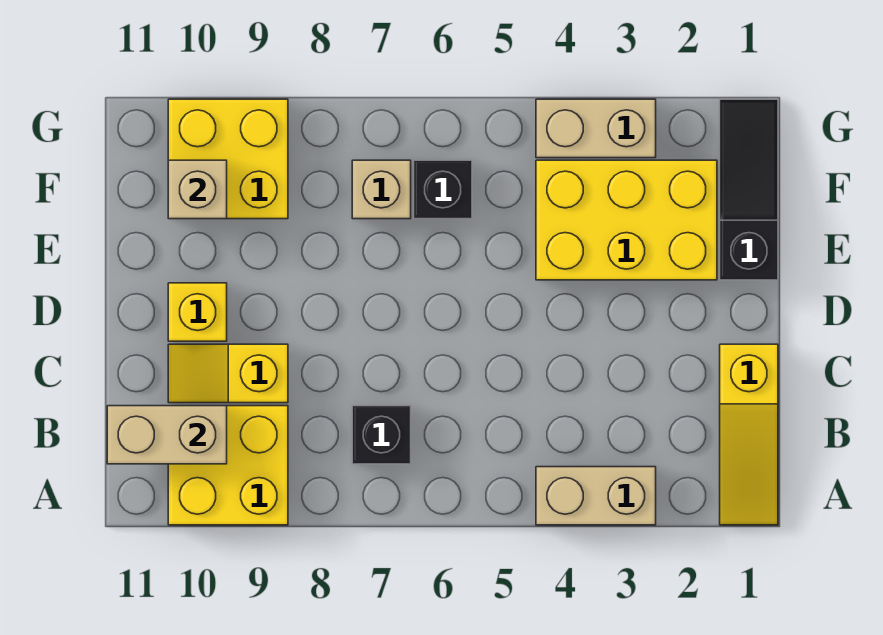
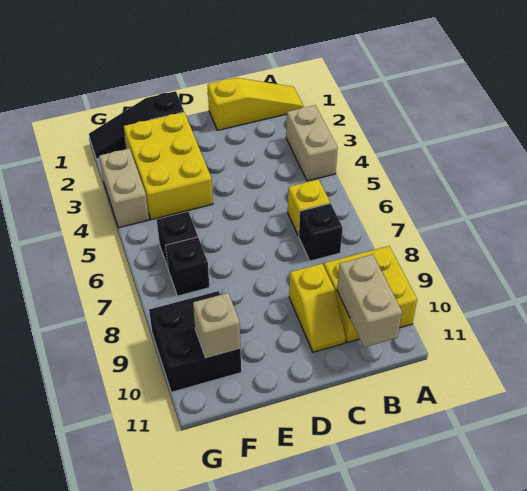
yellow brick D10 level 1 -> yellow brick B6 level 1
tan brick F7 level 1 -> black brick F7 level 1
yellow brick F9:G10 level 1 -> black brick F9:G10 level 1

